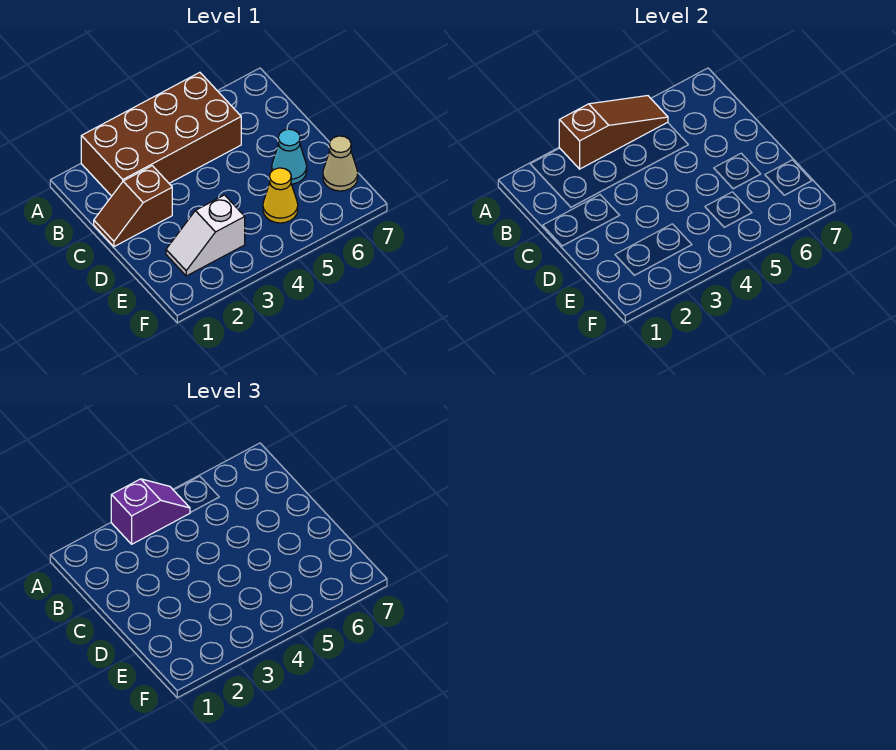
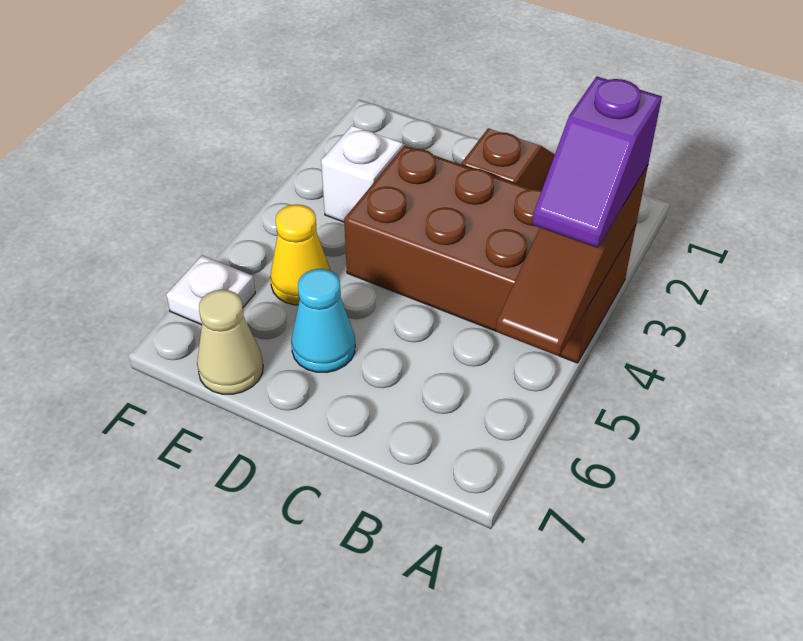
brown brick A2:B5 level 1 -> brown brick A3:D4 level 1
none -> white plate F6 level 1

